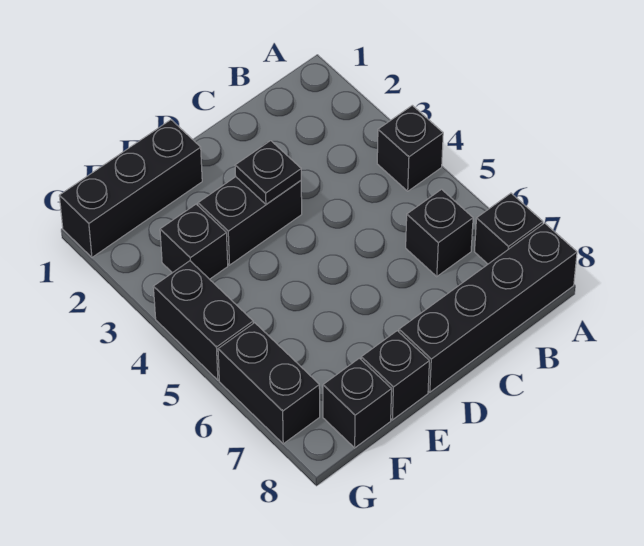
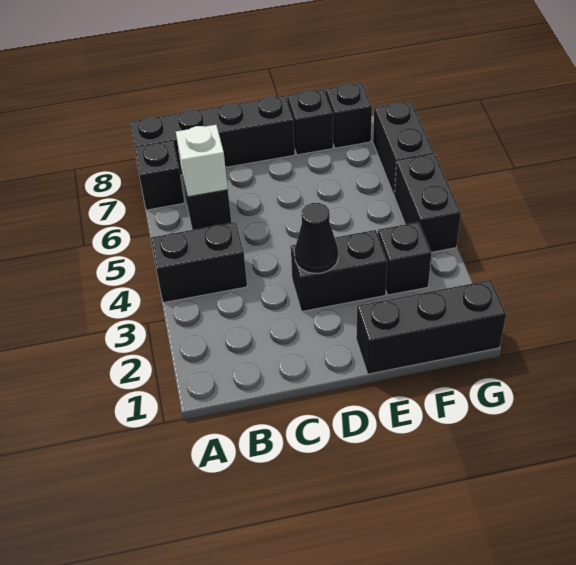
black brick A4 level 1 -> black brick A4:B4 level 1
none -> white brick B6 level 2
black plate D3 level 2 -> black cone D3 level 2

